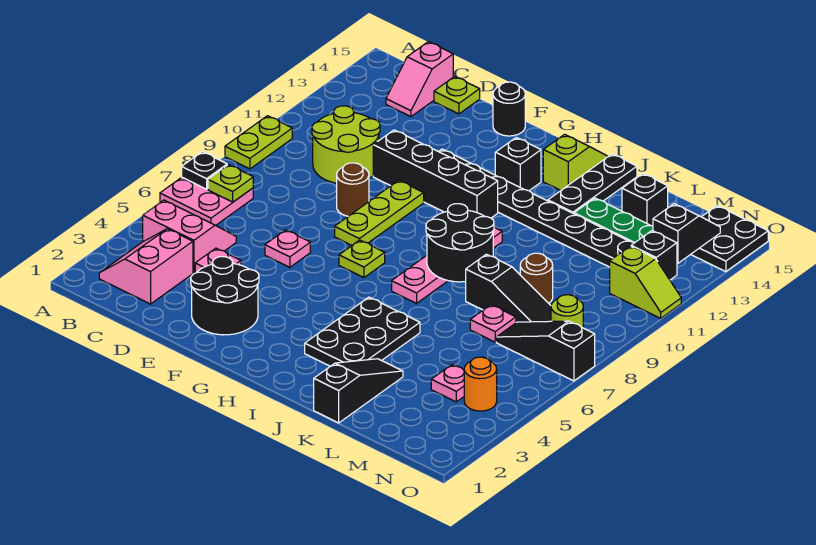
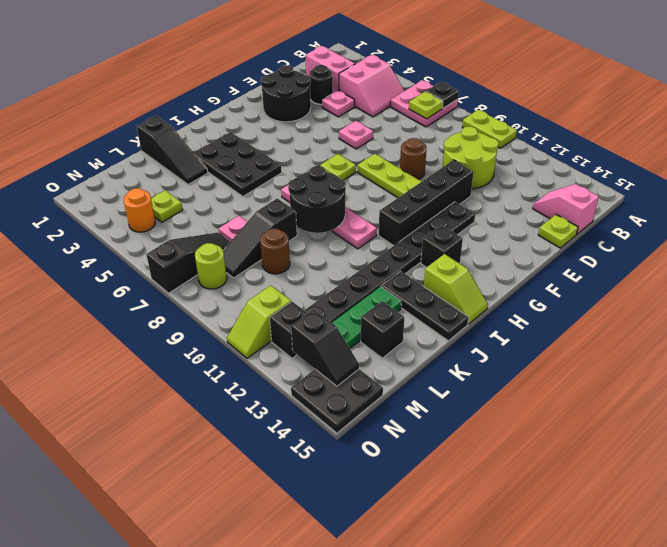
black round brick F15 level 1 -> black round brick D3 level 1
pink plate M4 level 1 -> lime plate M4 level 1

